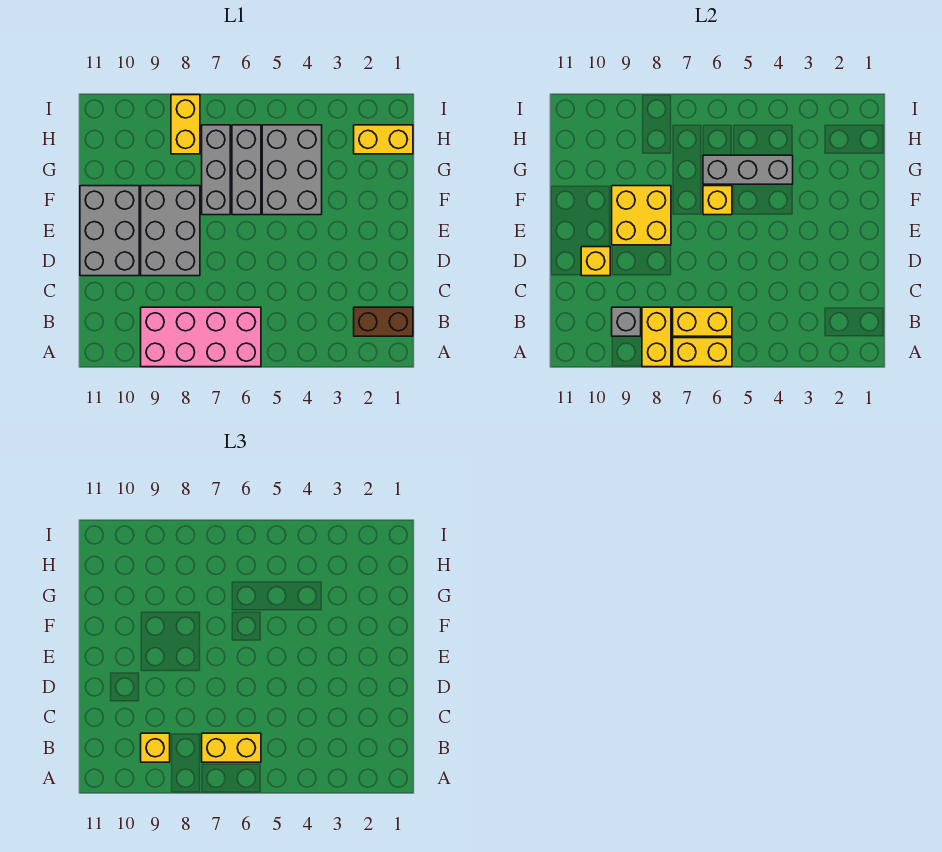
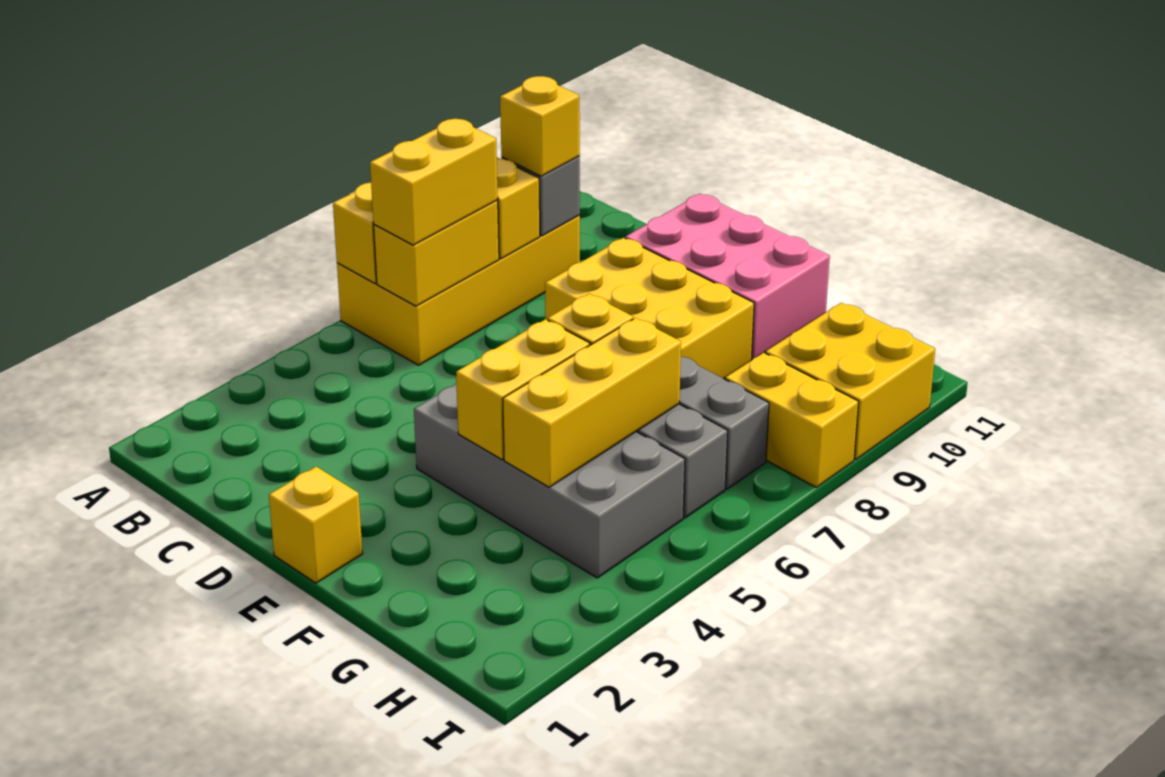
pink brick A6:B9 level 1 -> yellow brick A6:B9 level 1
brown brick B1:B2 level 1 -> none
grey brick D8:F9 level 1 -> yellow brick D8:F9 level 1
grey brick D10:F11 level 1 -> pink brick D10:F11 level 1
yellow brick D10 level 2 -> yellow brick E1 level 1
yellow brick E8:F9 level 2 -> yellow brick H9:I10 level 1
grey brick F4:H5 level 1 -> grey brick E4:H5 level 1
grey brick G4:G6 level 2 -> yellow brick G4:G6 level 2
yellow brick H1:H2 level 1 -> yellow brick F4:F5 level 2

